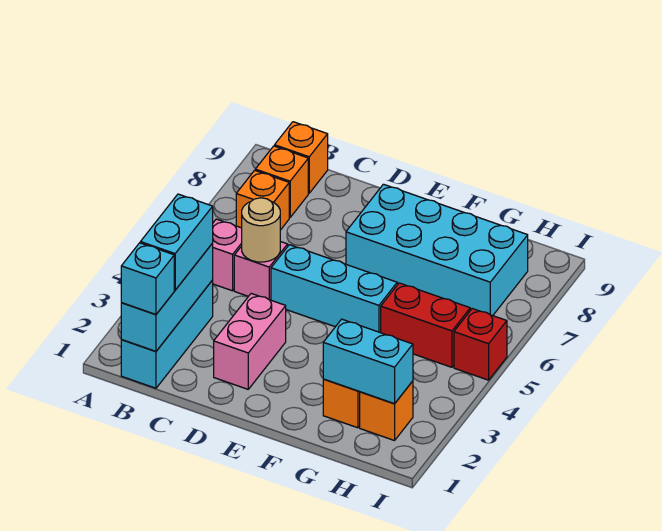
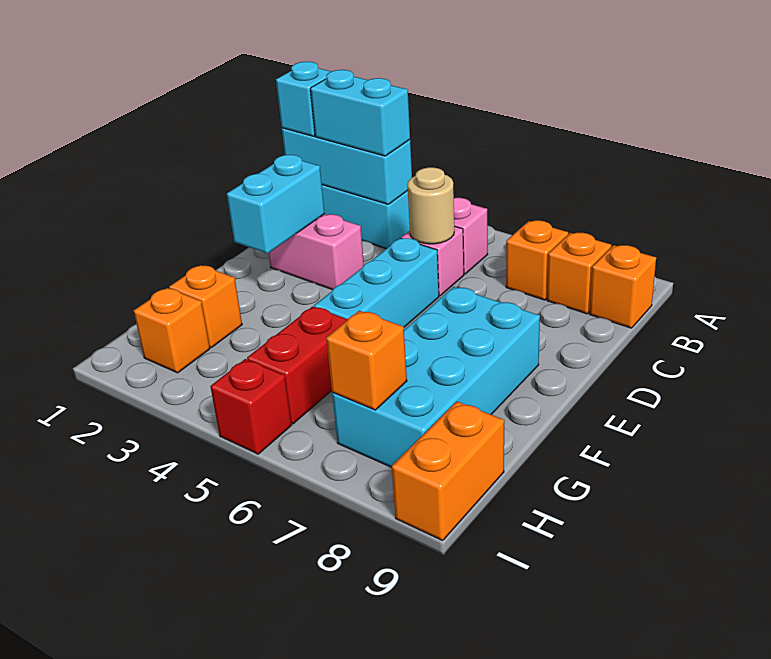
cyan brick G2:H2 level 2 -> cyan brick D2:E2 level 2
none -> orange brick H7 level 2
none -> orange brick H9:I9 level 1

